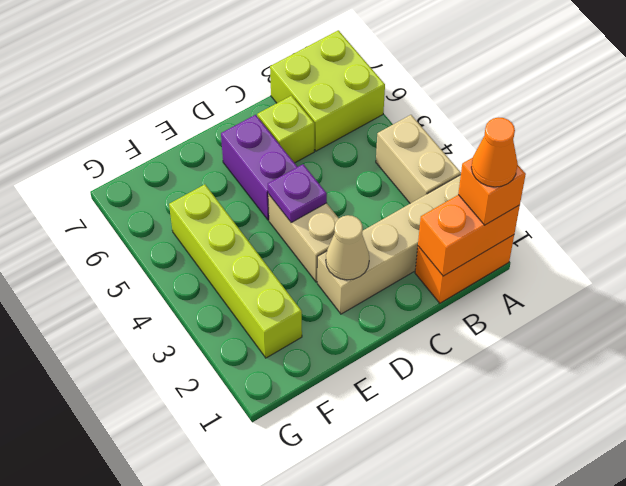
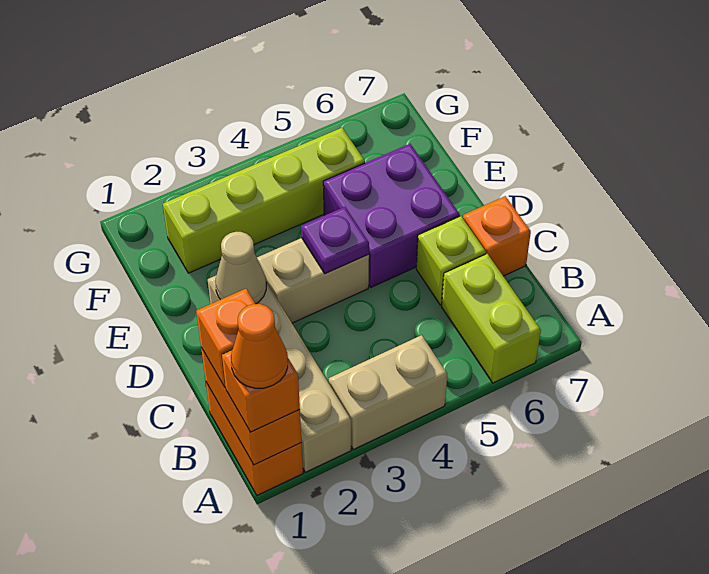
lime brick A6:B7 level 1 -> lime brick A6:B6 level 1
none -> orange brick B1 level 3
none -> orange brick C7 level 1
purple brick D5:D6 level 1 -> purple brick D5:E6 level 1

